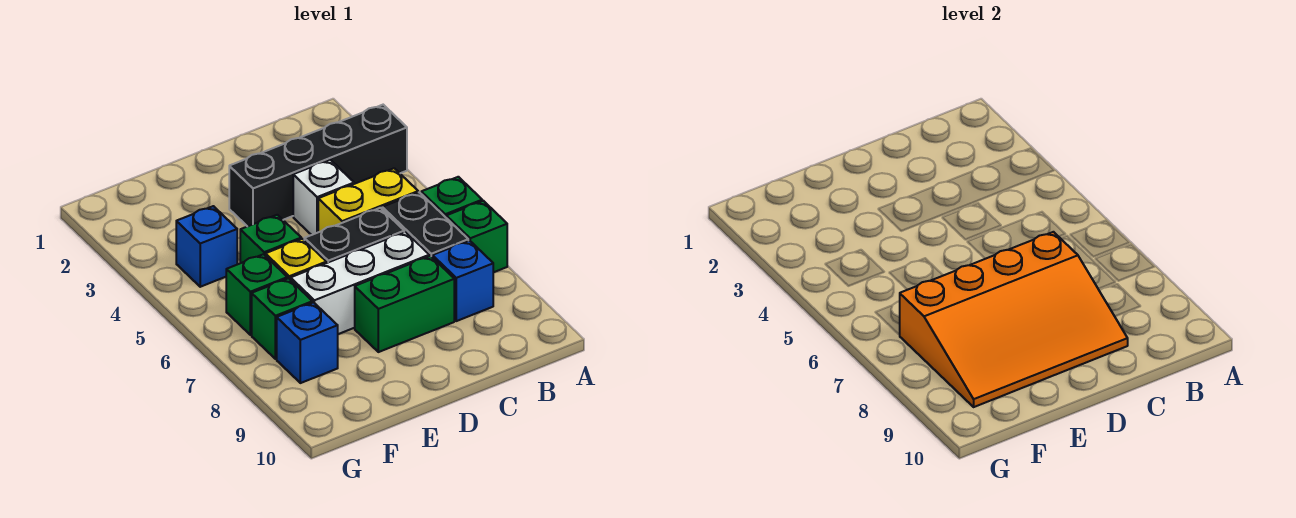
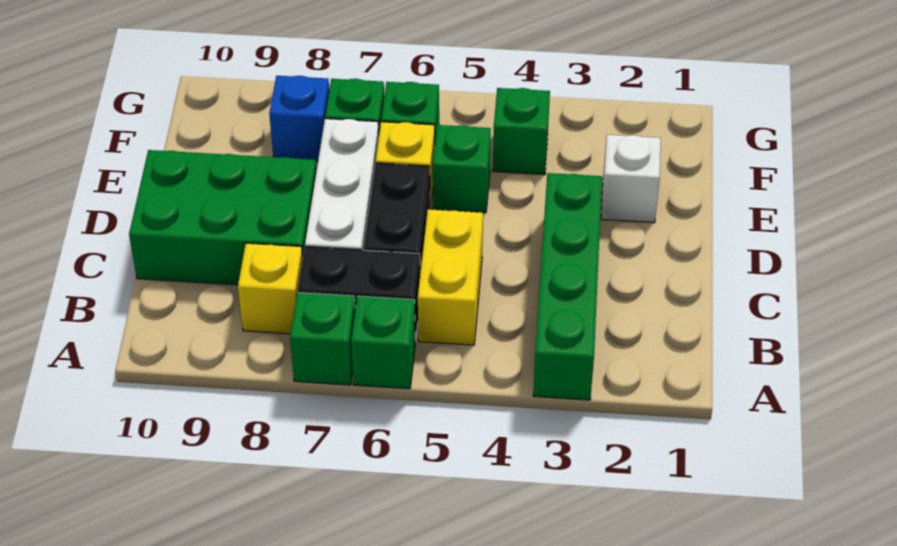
black brick A3:D3 level 1 -> green brick A3:D3 level 1
blue brick B8 level 1 -> yellow brick B8 level 1
white brick C4 level 1 -> white brick E2 level 1
orange slope C7:F9 level 2 top 7 -> none
green brick C8:D8 level 1 -> green brick C8:D10 level 1
blue brick F4 level 1 -> green brick F4 level 1

